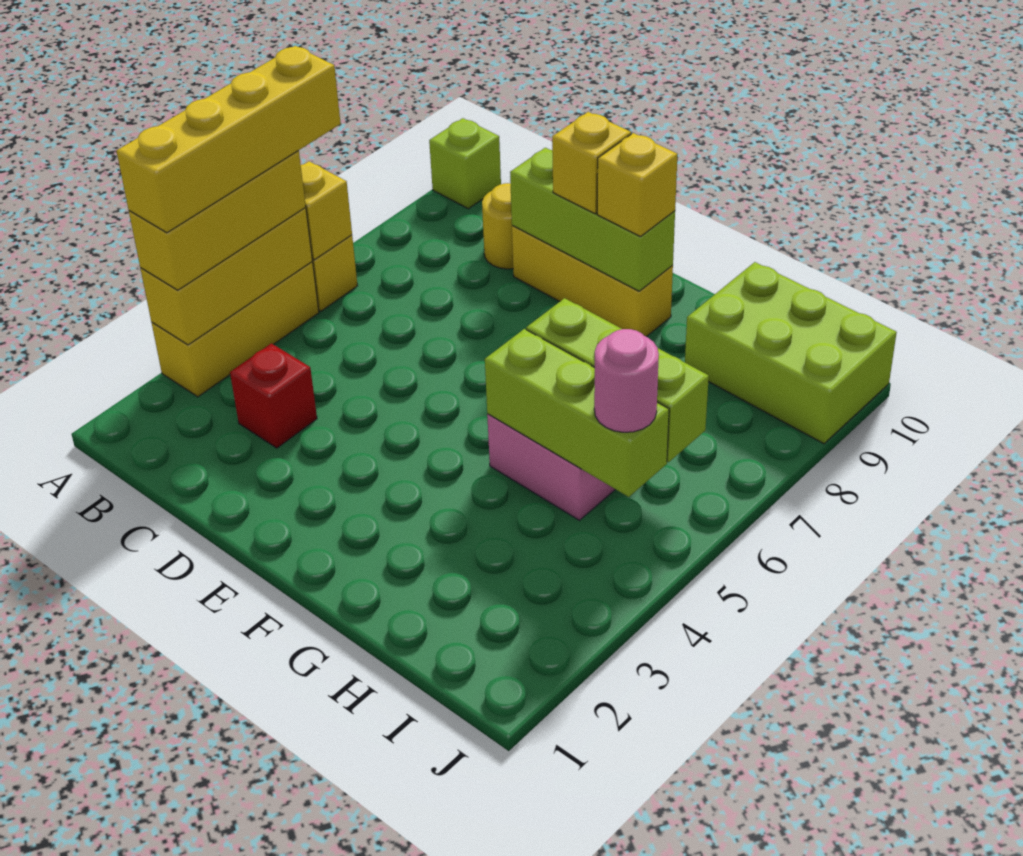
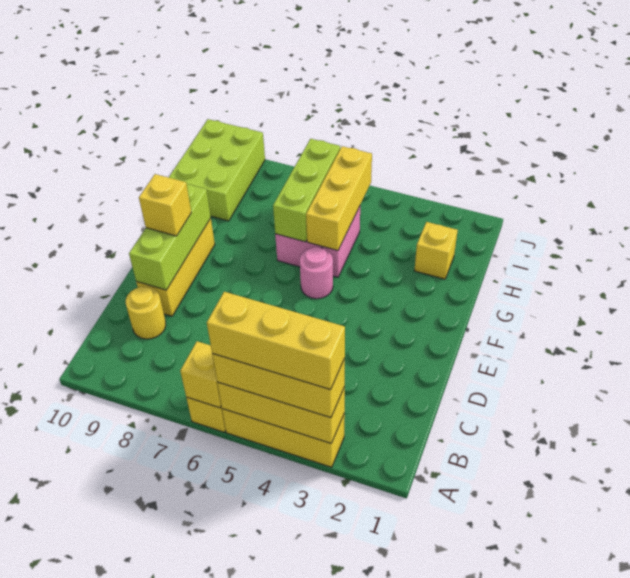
yellow brick A3:A6 level 4 -> yellow brick A3:A5 level 4
lime brick A10 level 1 -> none
red brick C3 level 1 -> none
yellow brick F9 level 3 -> yellow brick H2 level 1
lime brick G5:I5 level 2 -> yellow brick G5:I5 level 2
pink round brick I5 level 3 -> pink round brick F5 level 1

